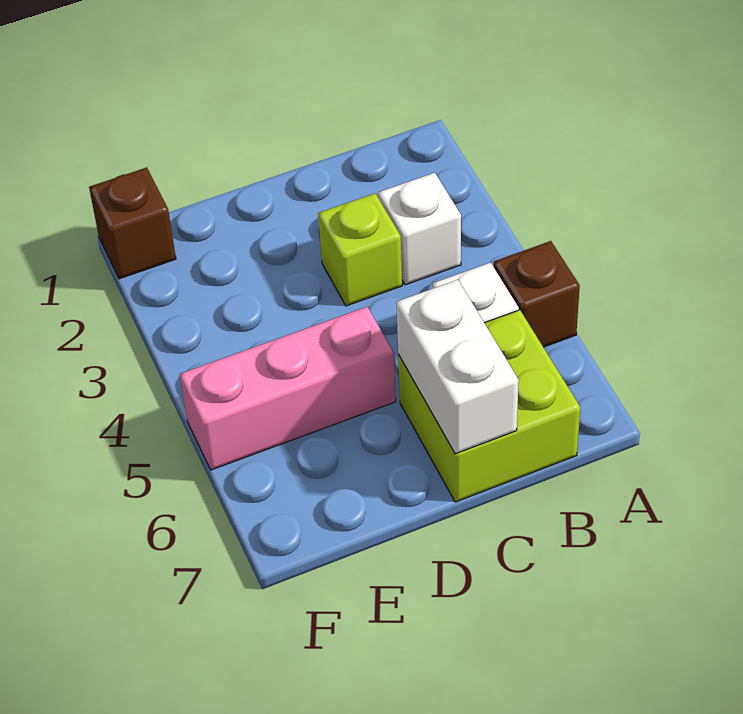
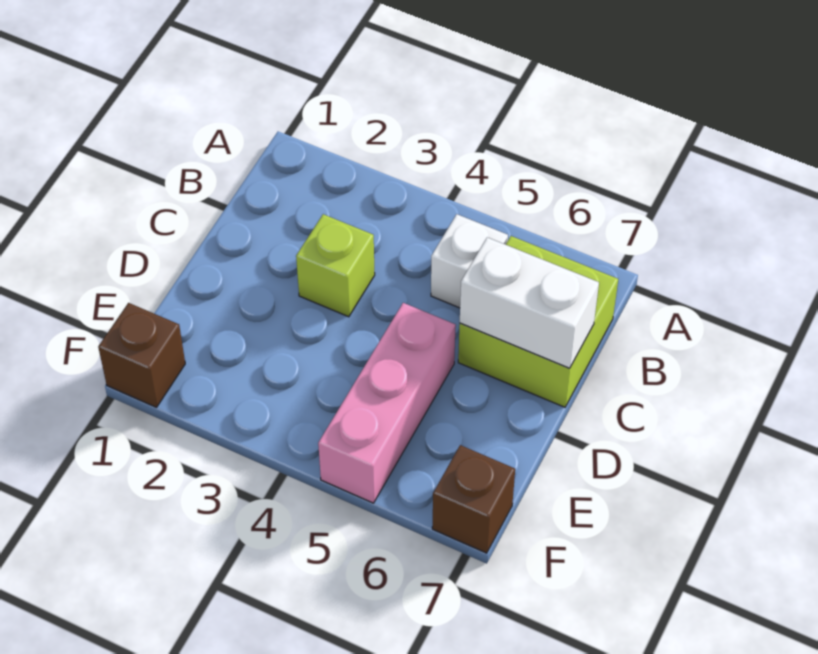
brown brick A5 level 1 -> brown brick F7 level 1
white brick B3 level 1 -> none

